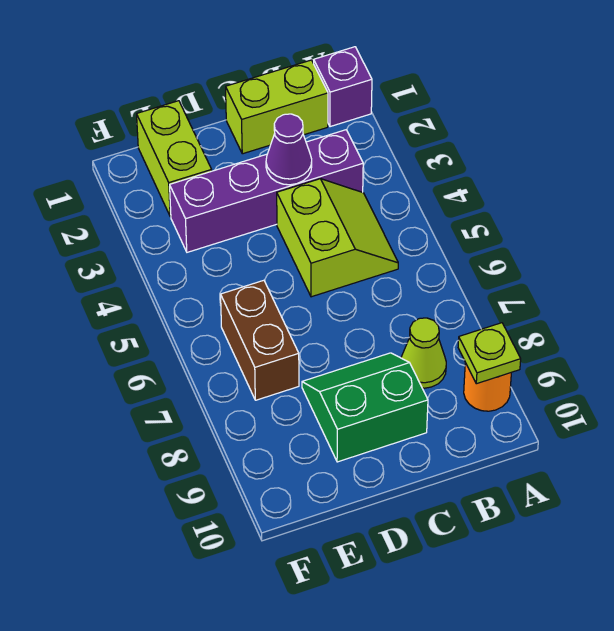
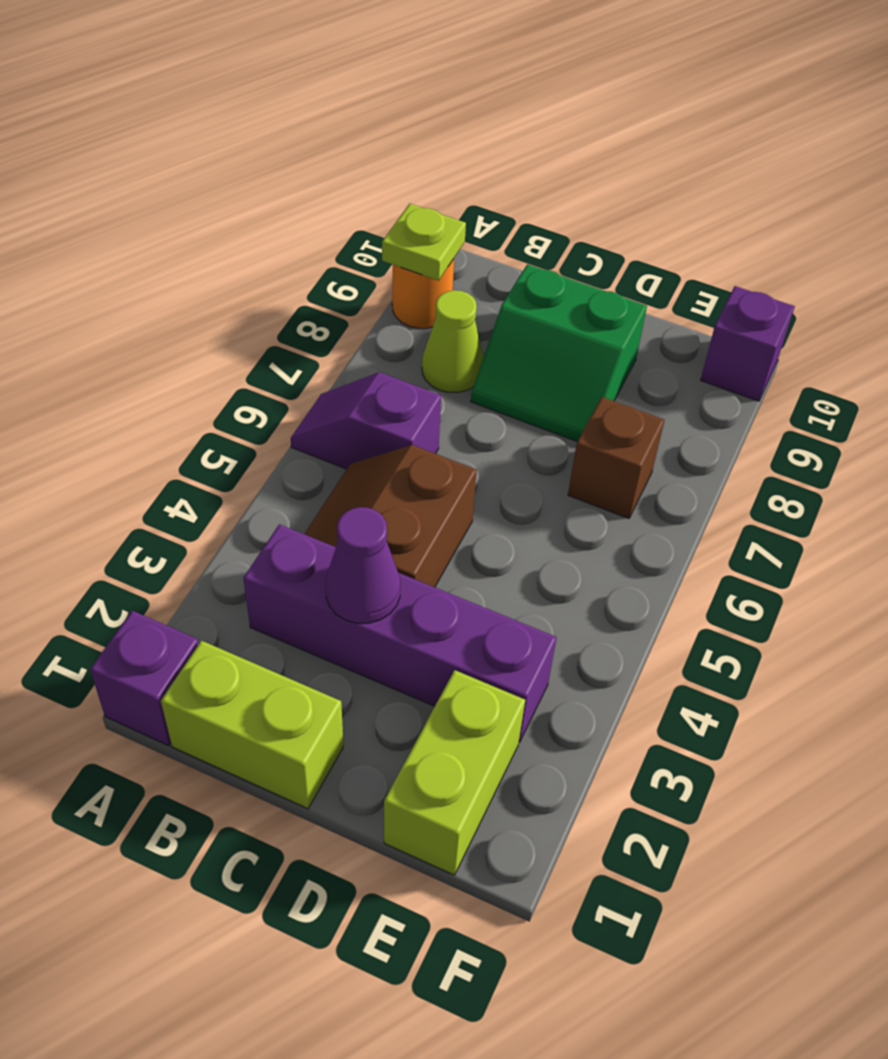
none -> purple slope A6:B6 level 1 top B
lime slope B4:C5 level 1 top C -> brown slope B4:C5 level 1 top C
brown brick E6:E7 level 1 -> brown brick E7 level 1
none -> purple brick F10 level 1

